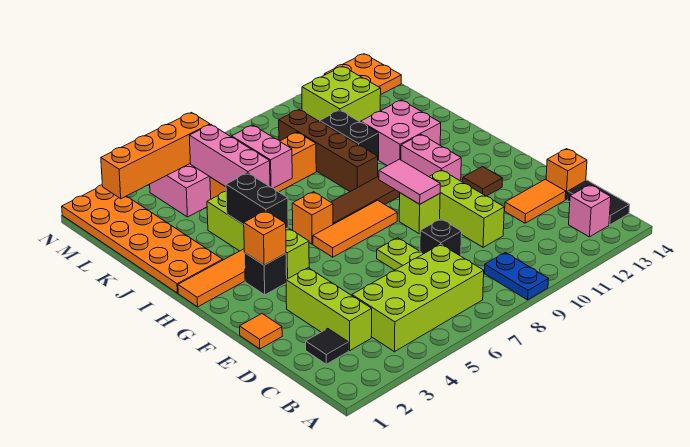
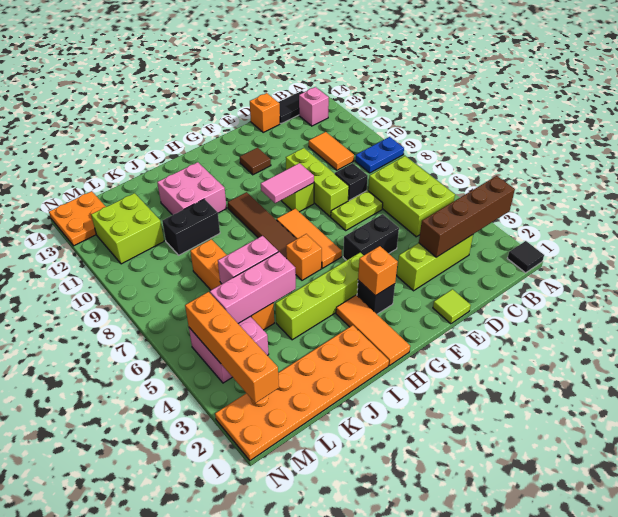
lime brick B4:C7 level 1 -> lime brick B5:C7 level 1
black tile C2 level 1 -> black tile A1 level 1
lime brick D10:F10 level 1 -> lime brick E8:E10 level 1
orange tile D12:D13 level 1 -> orange tile C10:C11 level 1
orange tile E1 level 1 -> lime tile E1 level 1
pink brick G11:H11 level 1 -> none
black brick H4:I4 level 2 -> black brick E5:F5 level 1
brown brick I9:L9 level 1 -> brown brick A3:D3 level 2

